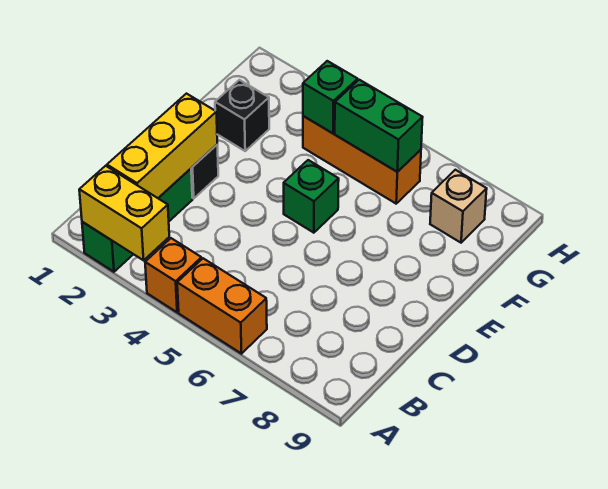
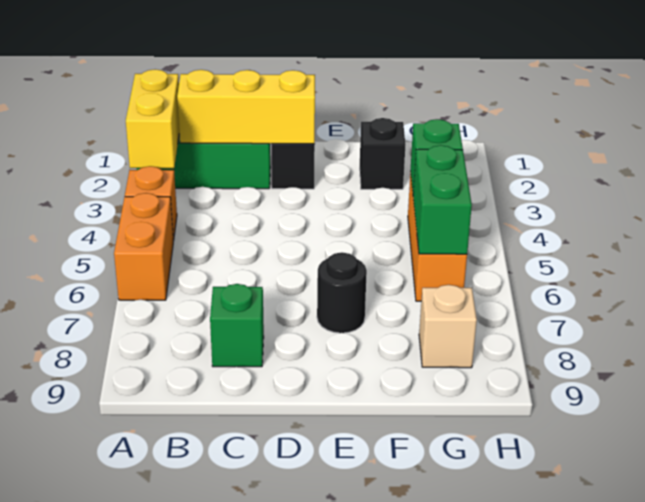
green brick E5 level 1 -> green brick C8 level 1
none -> black round brick E7 level 1

